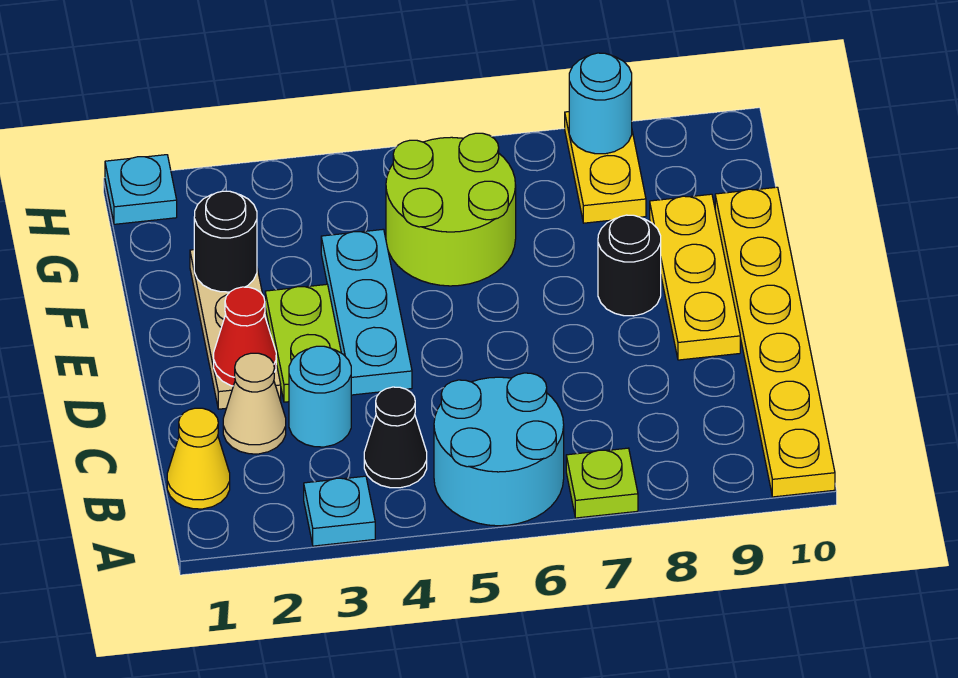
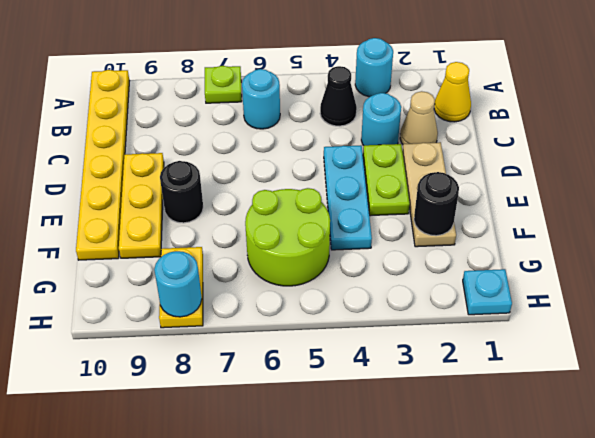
cyan plate A3 level 1 -> cyan round brick A3 level 1
cyan round brick A5:B6 level 1 -> cyan round brick B6 level 1
red cone D2 level 2 -> none

